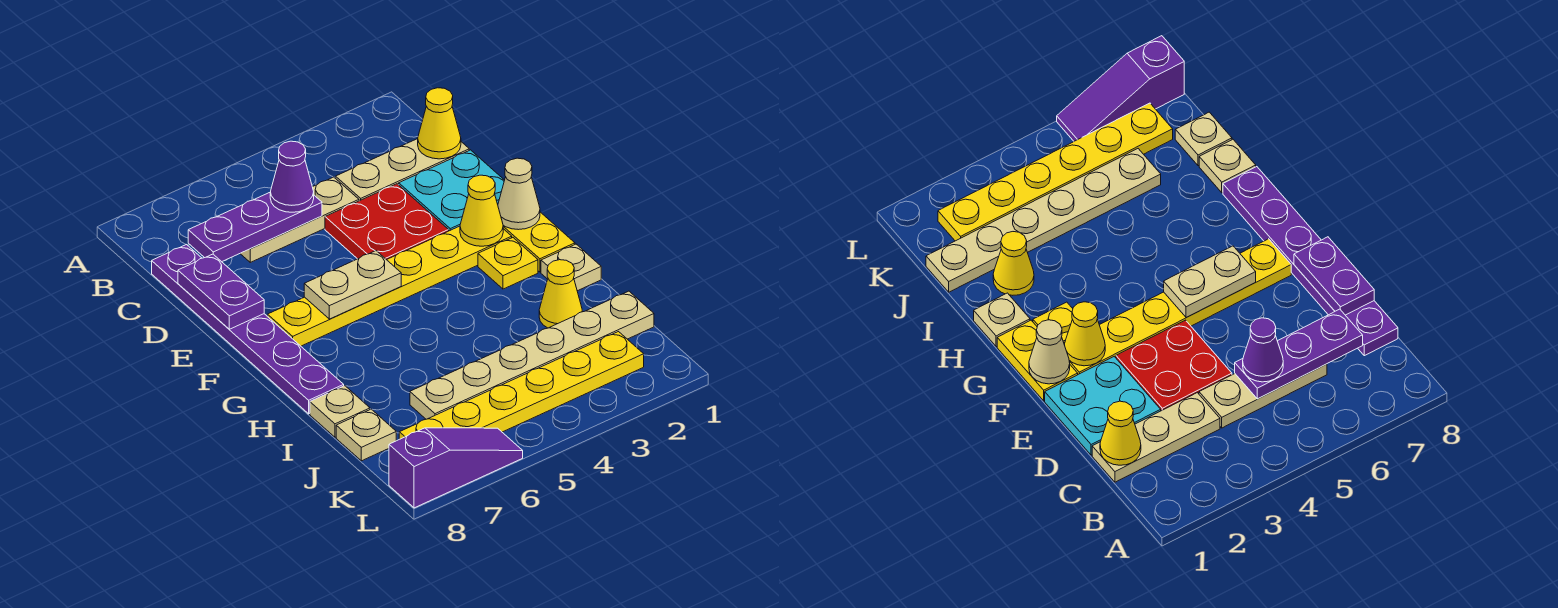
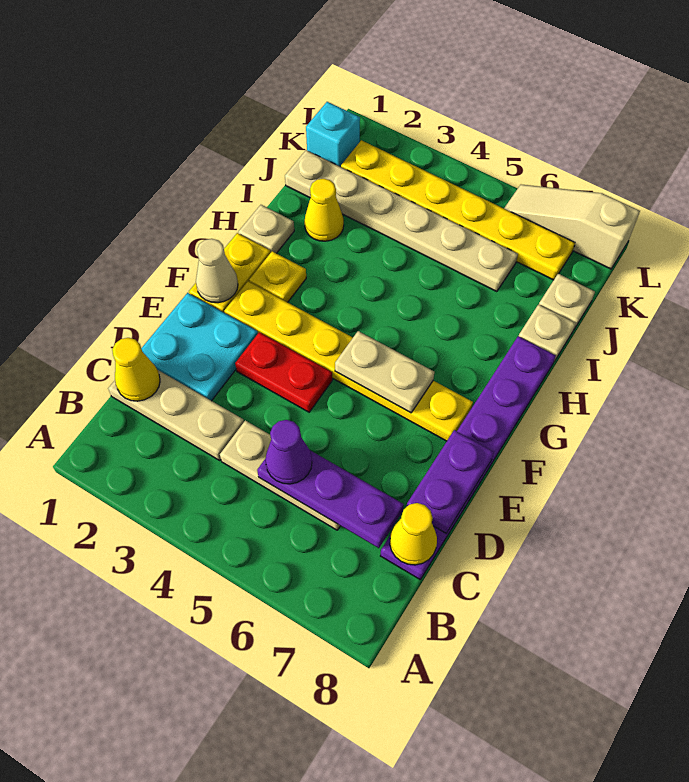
red plate D3:E4 level 1 -> red plate E3:E4 level 1
yellow cone F2 level 2 -> yellow cone C8 level 2
none -> cyan brick K1 level 1
purple slope L6:L8 level 1 top 8 -> tan slope L6:L8 level 1 top 8

